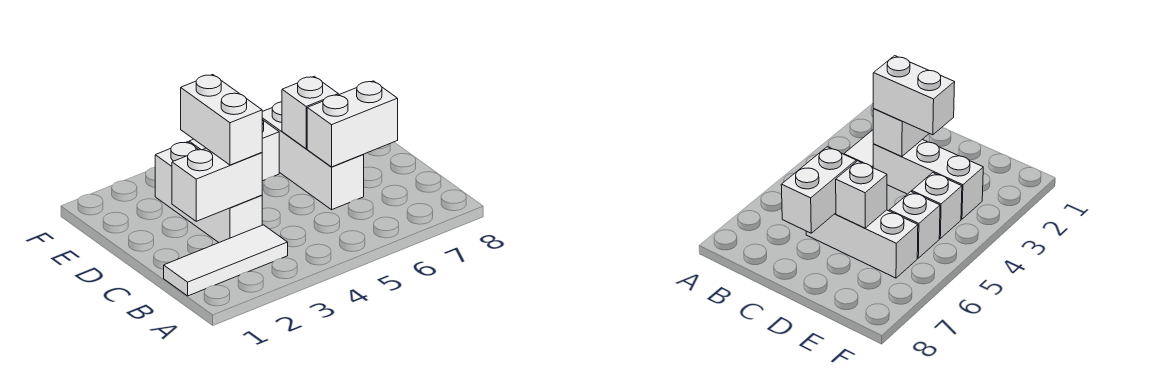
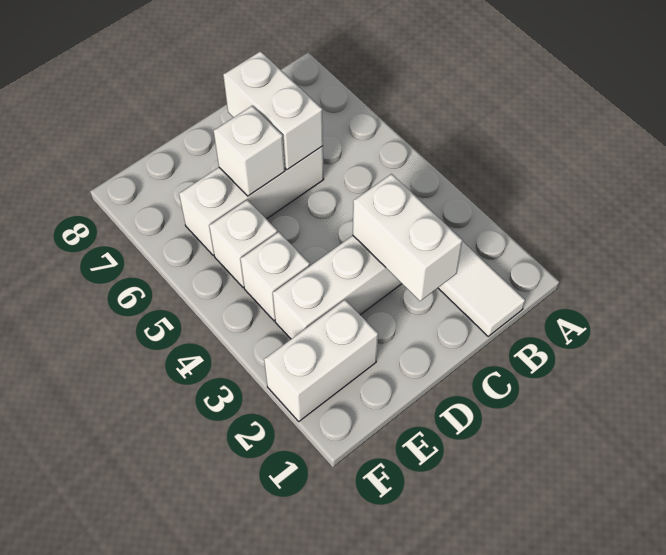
white brick C3:D3 level 3 -> white brick E2:F2 level 1

